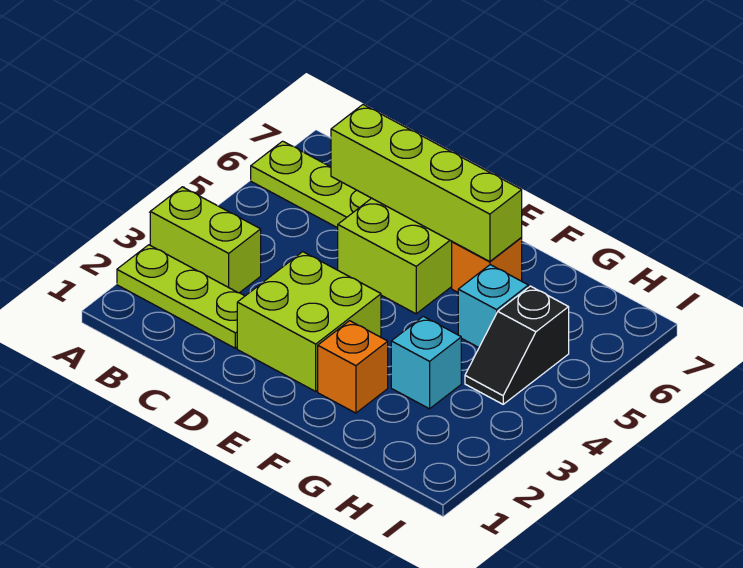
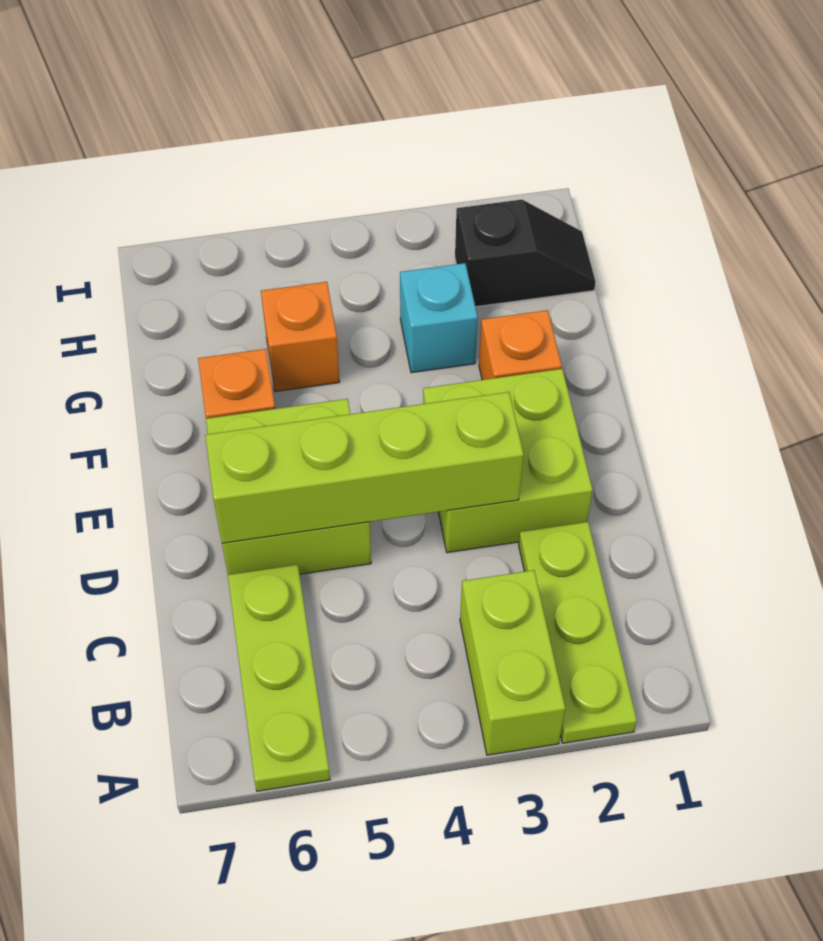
lime brick C6:F6 level 2 -> lime brick D3:D6 level 2
cyan brick G5 level 1 -> orange brick G5 level 1
black slope H4:H5 level 1 top 5 -> black slope H1:H2 level 1 top 2

